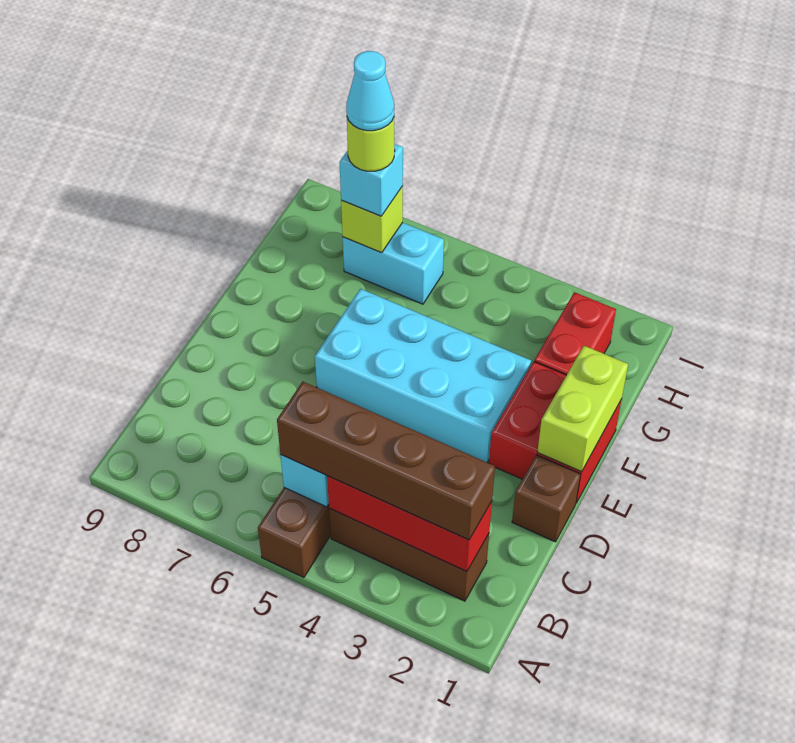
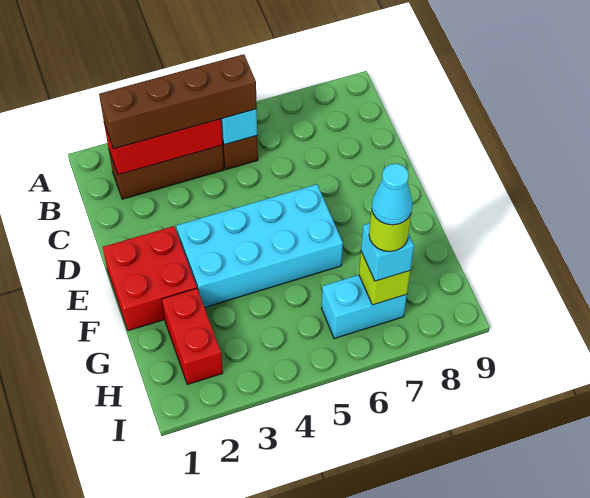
brown brick D1 level 1 -> none
lime brick E1:F1 level 2 -> none

